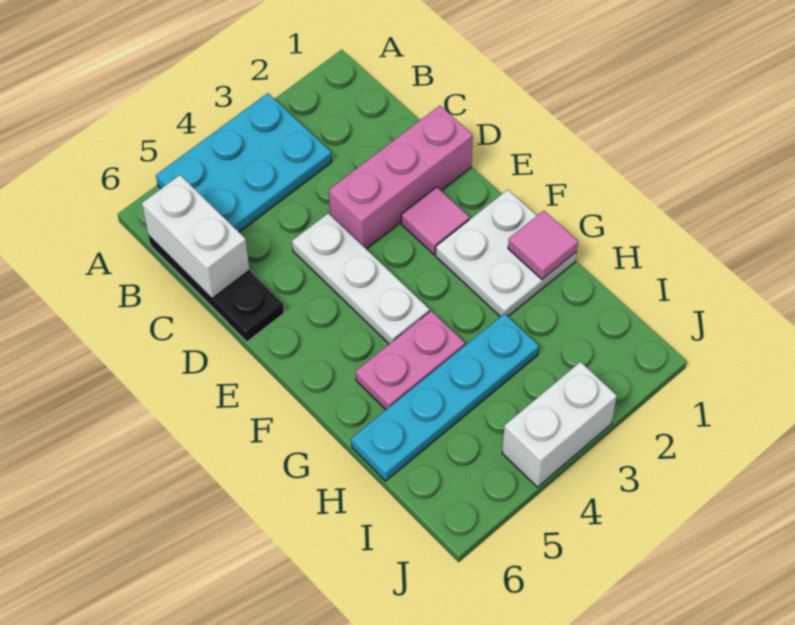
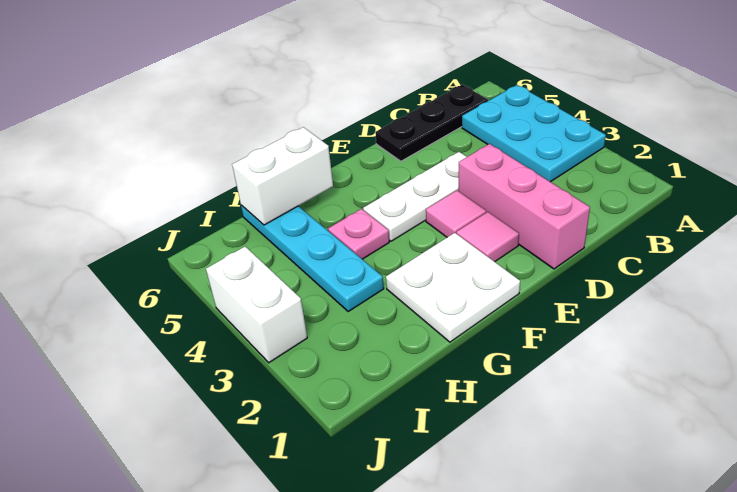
white brick B6:C6 level 2 -> white brick G6:H6 level 2
pink tile G1 level 2 -> pink tile E3 level 1
pink plate G4:G5 level 1 -> pink plate G4 level 1

